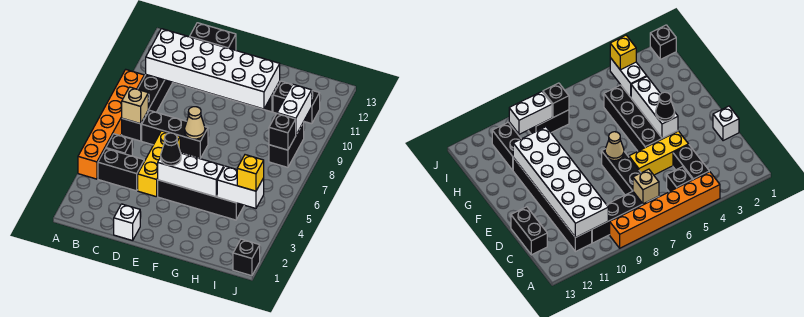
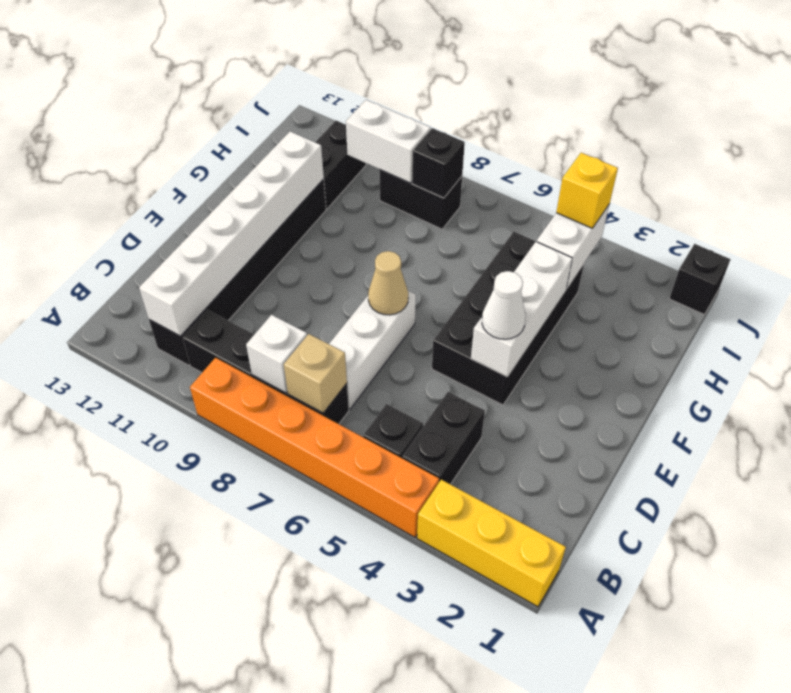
white brick B10:G11 level 2 -> white brick B11:G11 level 2
black brick C7:E7 level 1 -> white brick C7:E7 level 1
black brick C13:D13 level 1 -> none
white brick D1 level 1 -> white brick B8 level 2
yellow brick D4:D6 level 1 -> yellow brick A1:A3 level 1
black cone E4 level 3 -> white cone E4 level 3

